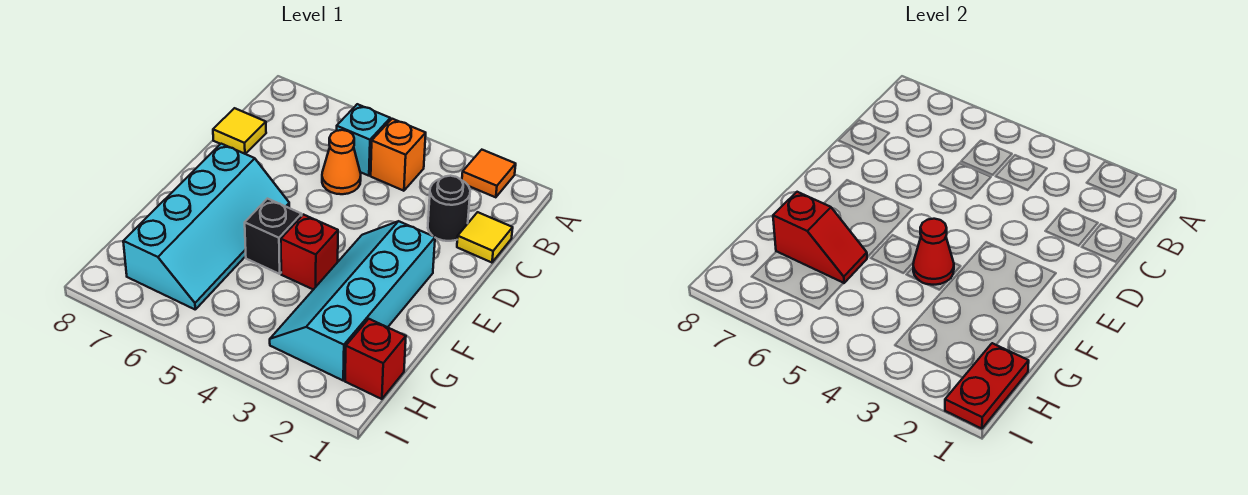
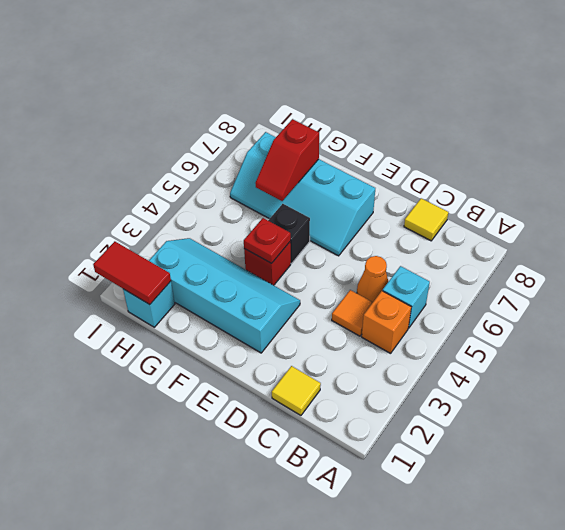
orange tile A2 level 1 -> orange tile C4 level 1
black round brick C2 level 1 -> none
red cone F4 level 2 -> red plate F4 level 2
red brick H1 level 1 -> cyan brick H1 level 1
red plate H1:I1 level 2 -> red tile H1:I1 level 2

